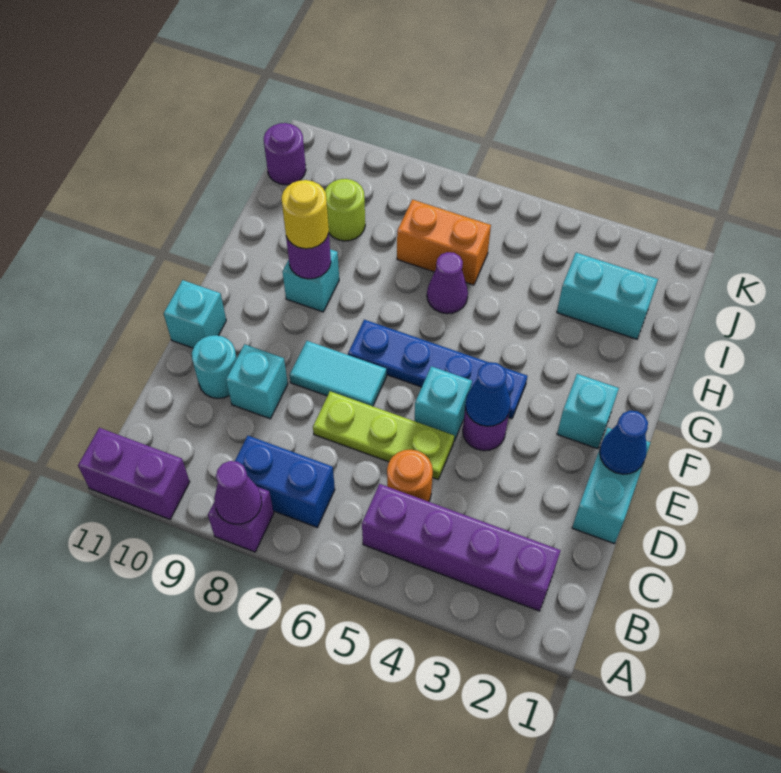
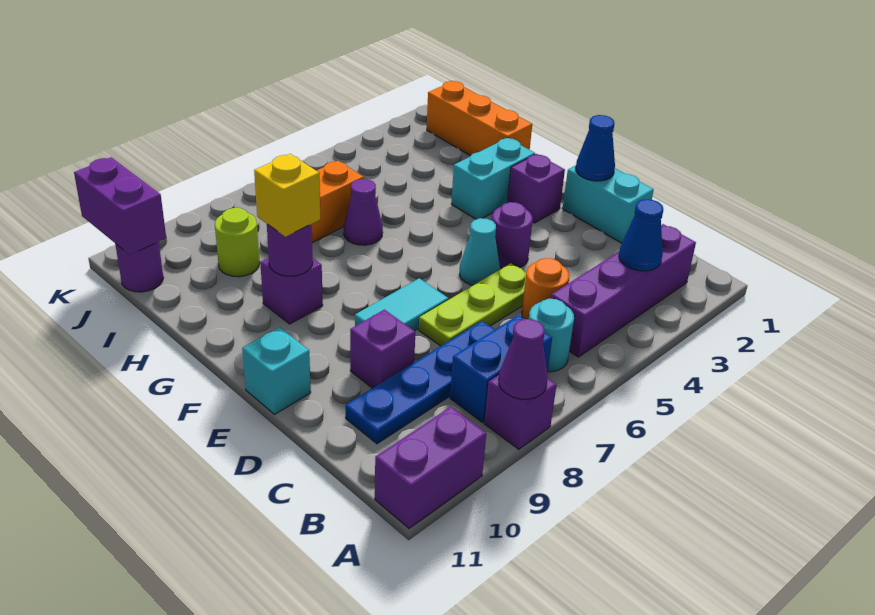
cyan brick D9 level 1 -> purple brick D9 level 1
cyan round brick D10 level 1 -> cyan round brick B6 level 1
blue cone E4 level 2 -> blue cone B3 level 2
cyan brick E5 level 1 -> cyan cone E5 level 1
cyan brick F2 level 1 -> purple brick F2 level 1
blue plate F4:F7 level 1 -> blue plate C7:C10 level 1
cyan brick G9 level 1 -> purple brick G9 level 1
yellow round brick G9 level 3 -> yellow brick G9 level 3
none -> orange brick H1:J1 level 1
cyan brick I2:I3 level 1 -> cyan brick G2:G3 level 1
none -> purple brick J11:K11 level 2

